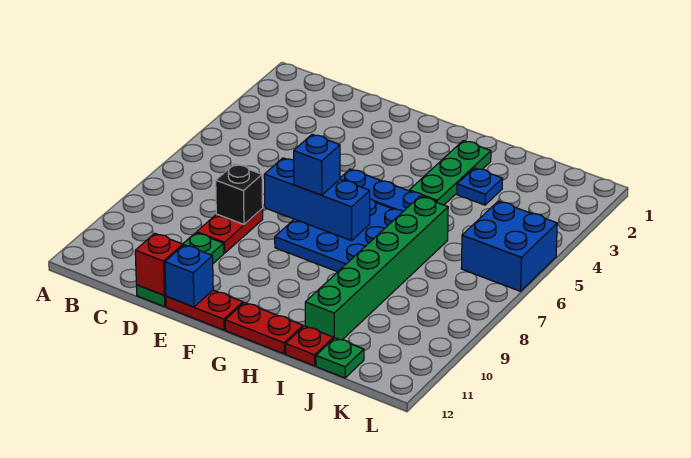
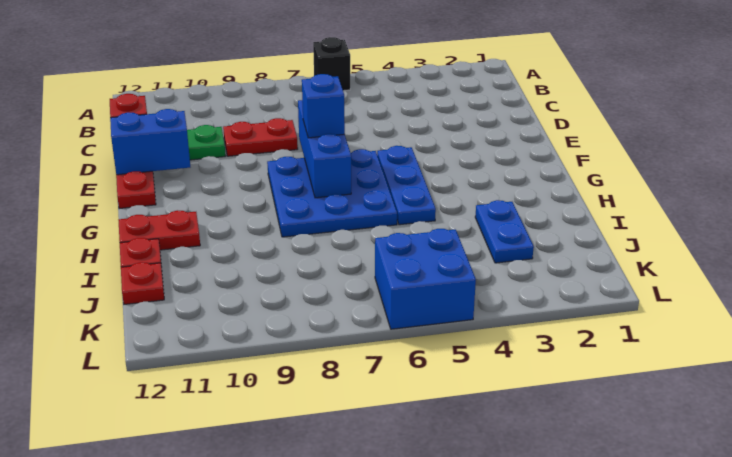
black brick D8 level 2 -> black brick A6 level 1
blue brick E12 level 2 -> blue brick E11:E12 level 2
red plate G12:H12 level 1 -> red plate H11:H12 level 1
green plate H2:H4 level 1 -> none
blue plate I3 level 1 -> blue plate I3:J3 level 1
green brick I6:I11 level 1 -> none
green plate J12 level 1 -> red plate J12 level 1

